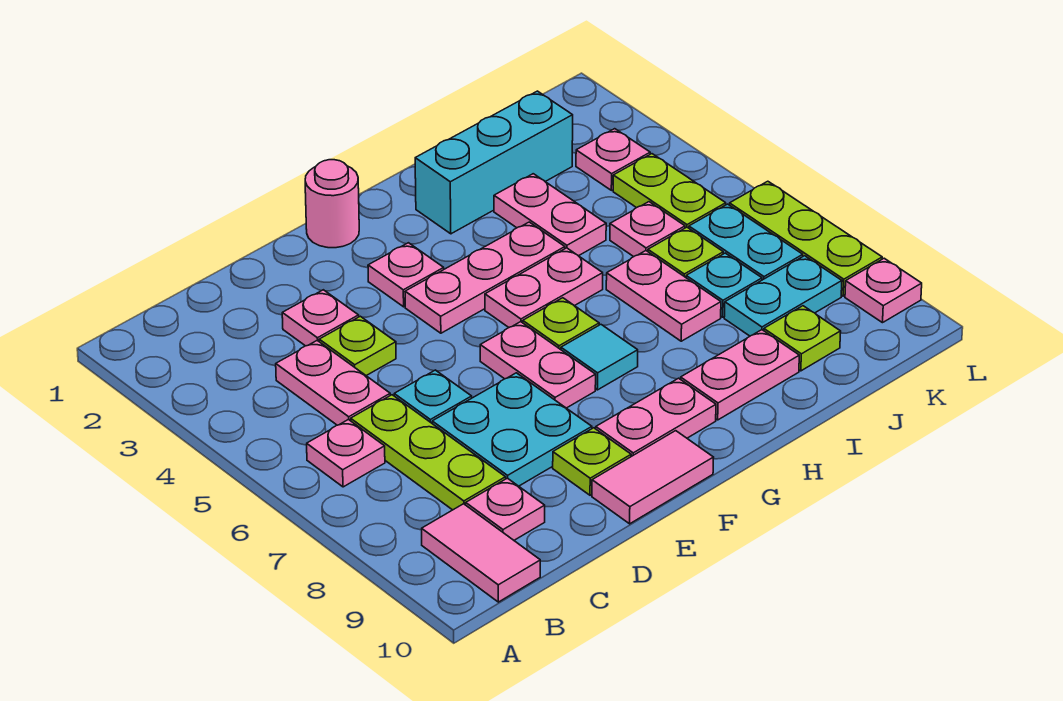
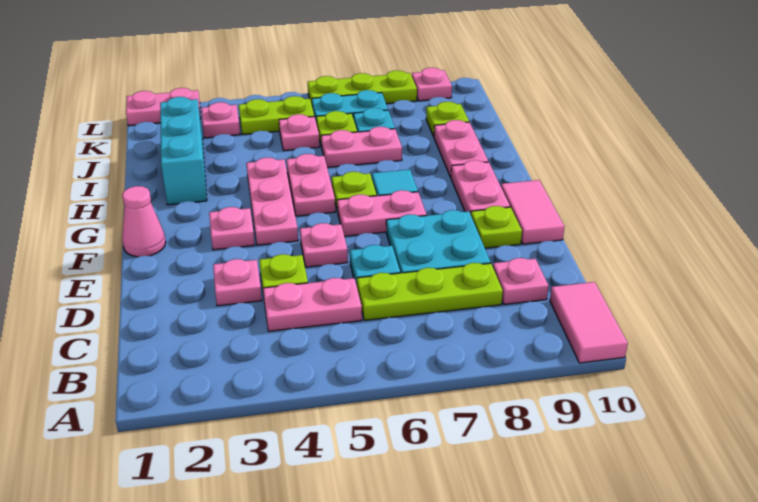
pink plate B6 level 1 -> pink plate E5 level 1
pink tile B9:B10 level 1 -> pink tile A10:B10 level 1
pink round brick F1 level 1 -> pink cone F1 level 1
pink plate I3:I4 level 1 -> pink plate L1:L2 level 1
cyan plate J8:K8 level 1 -> none

